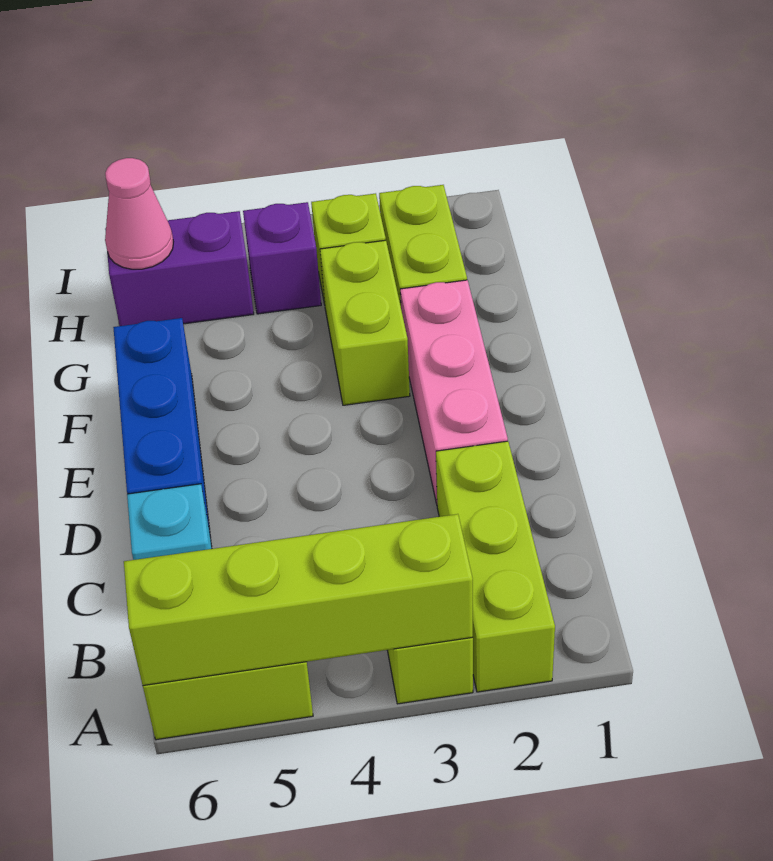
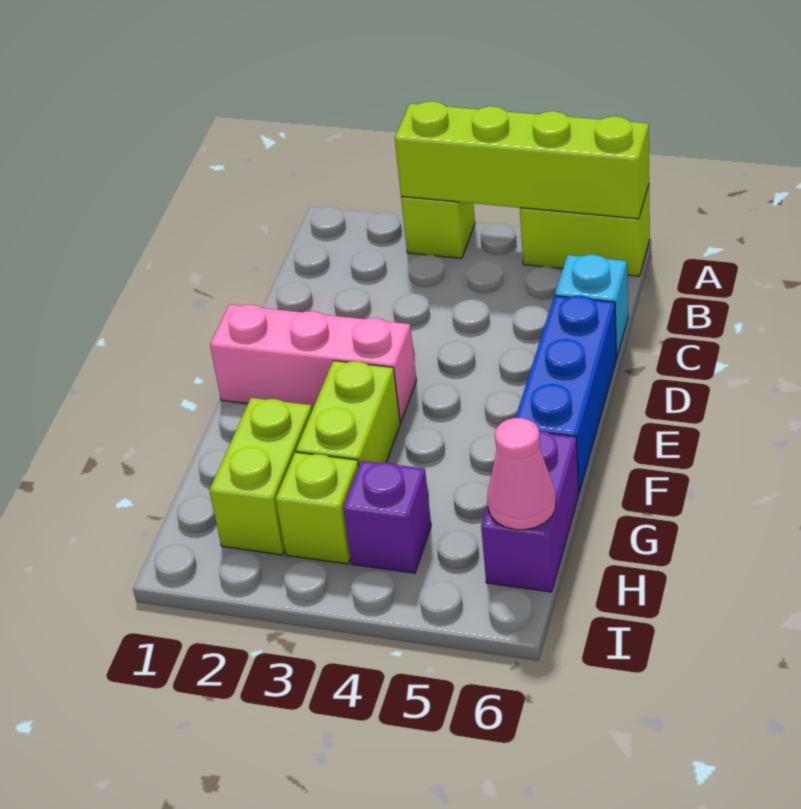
lime brick A2:C2 level 1 -> none
pink brick D2:F2 level 1 -> pink brick E1:E3 level 1
purple brick H5:H6 level 1 -> purple brick G6:H6 level 1

